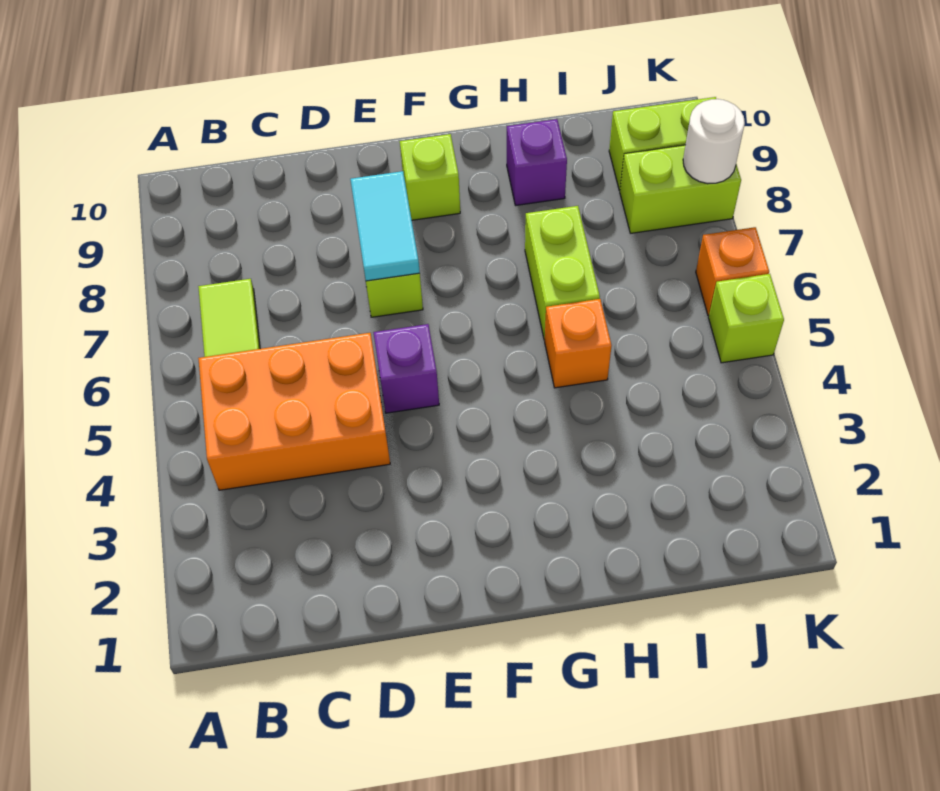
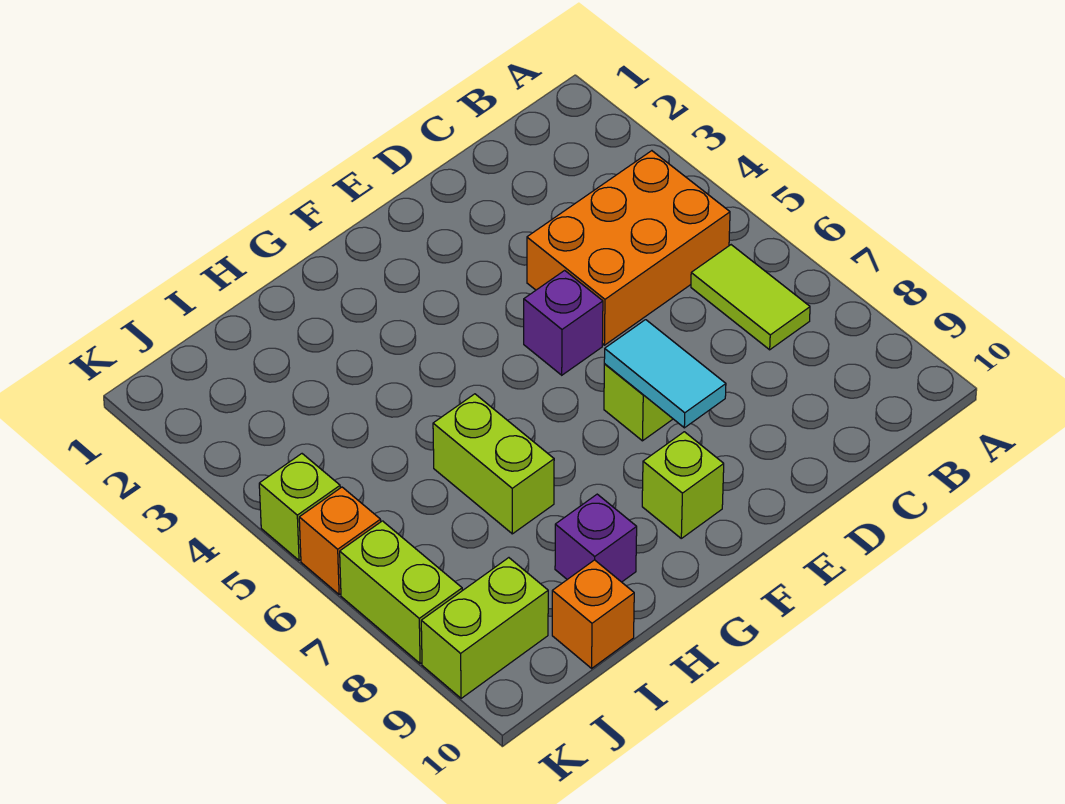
orange brick H5 level 1 -> orange brick I10 level 1
lime brick J8:K8 level 1 -> lime brick K7:K8 level 1
white round brick K8 level 2 -> none

